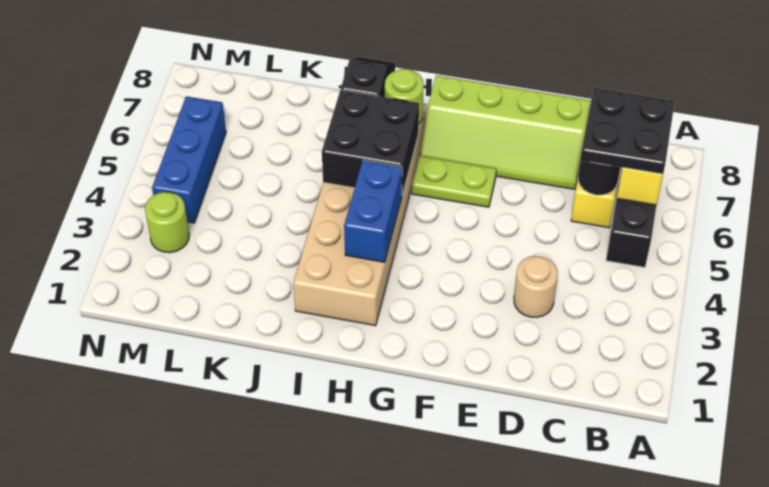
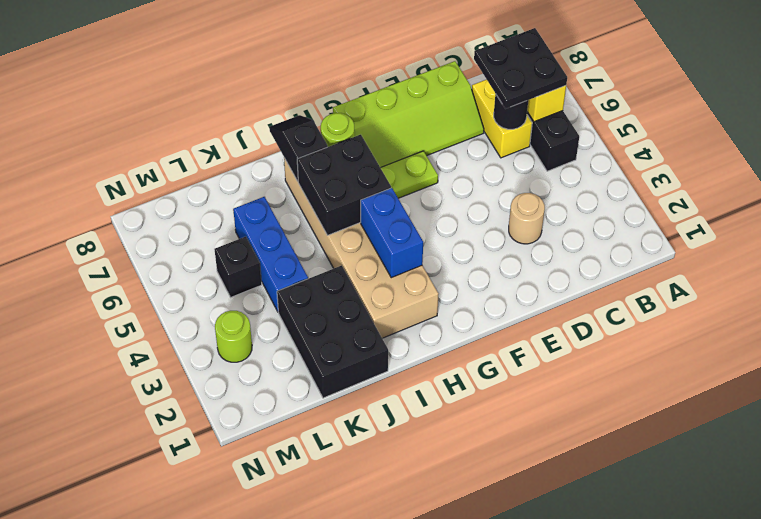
none -> black brick J1:K3 level 1
none -> black brick L5 level 1
blue brick M4:M6 level 1 -> blue brick K4:K6 level 1

